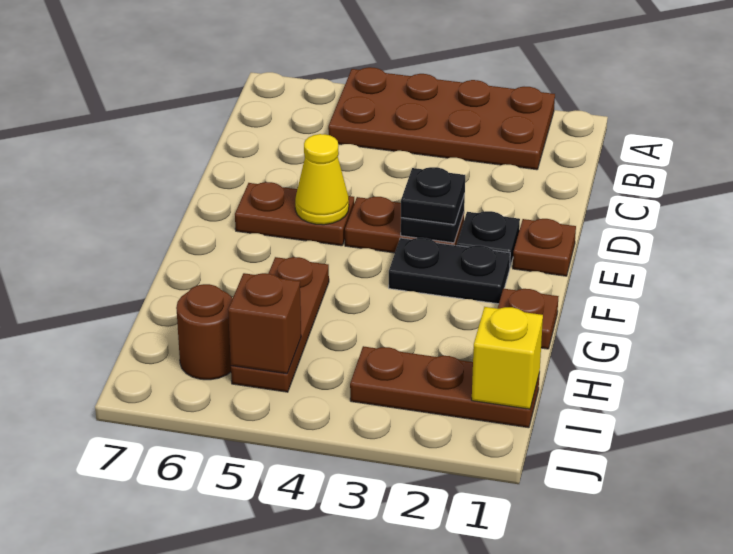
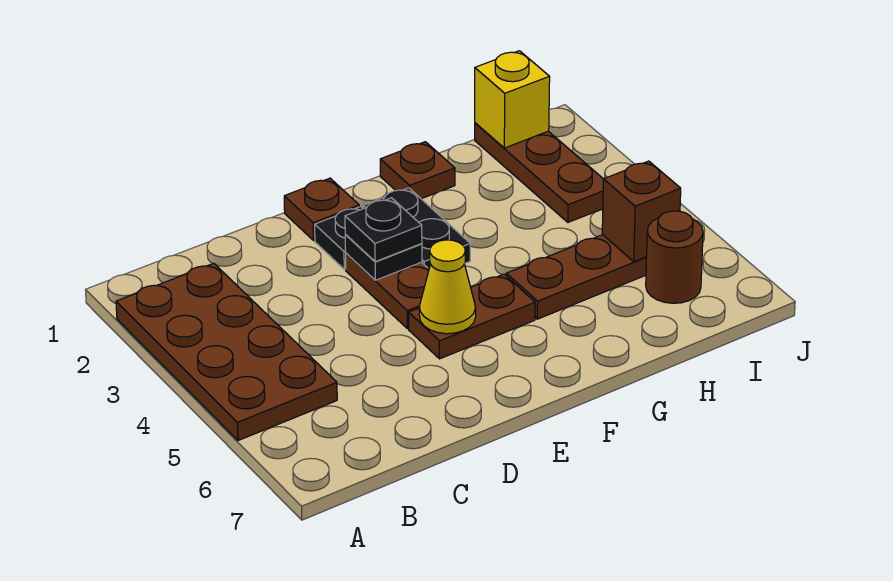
brown plate E5:E6 level 1 -> brown plate E5:F5 level 1

